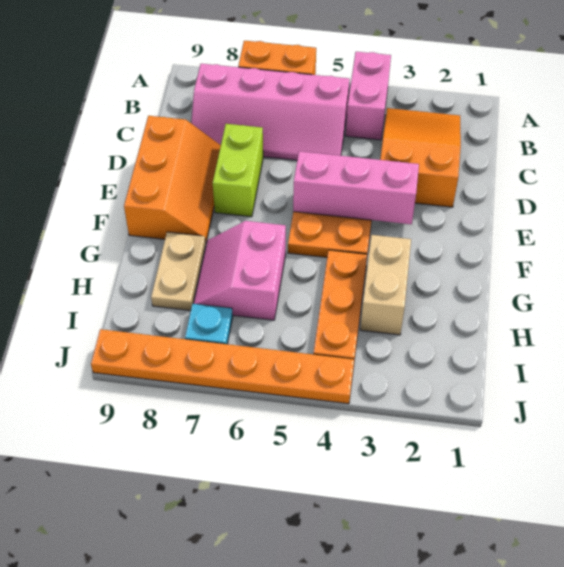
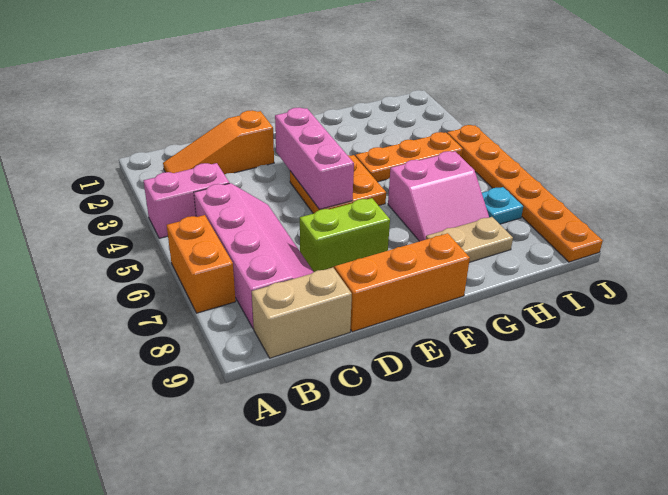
orange slope B2:D3 level 1 top D -> orange slope B2:D2 level 1 top D
tan brick G3:H3 level 1 -> tan brick B9:C9 level 1

